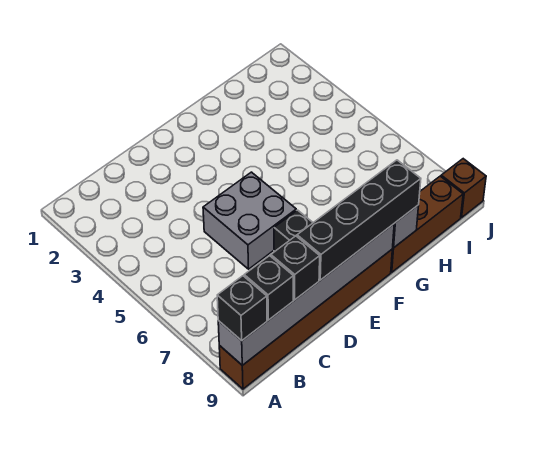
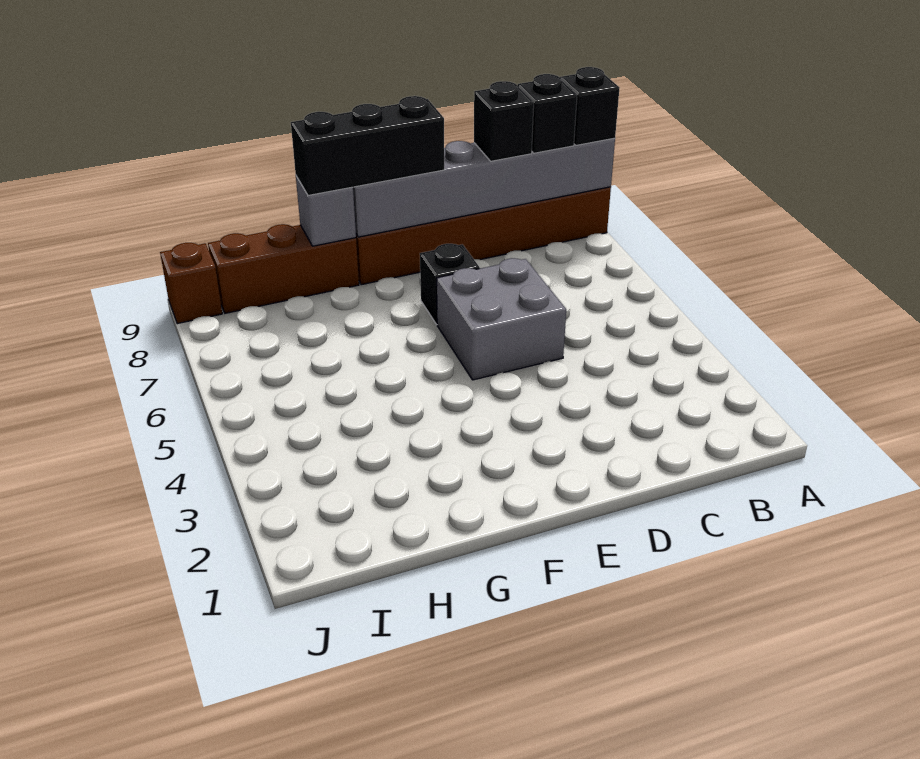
black brick D9:G9 level 3 -> black brick E9:G9 level 3

